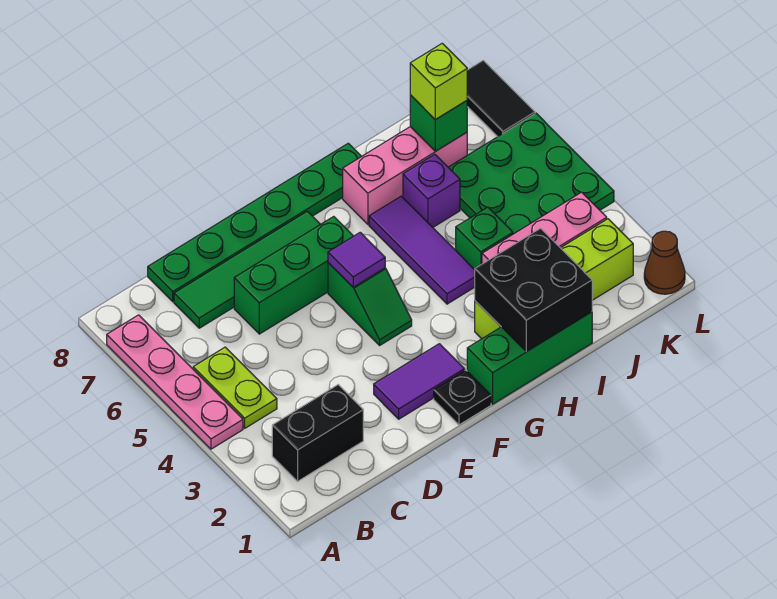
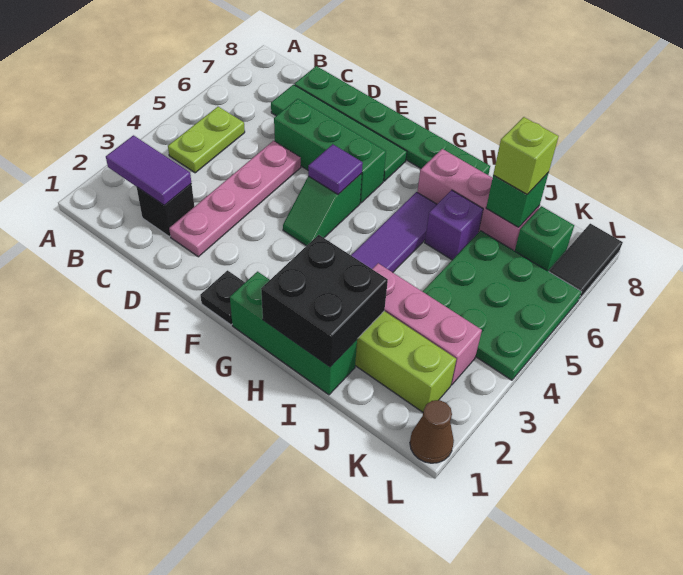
pink plate A4:A7 level 1 -> pink plate D2:D5 level 1
black brick B2:C2 level 1 -> black brick C2 level 1
purple tile E2:F2 level 1 -> purple tile B2:C2 level 2
green brick I4 level 1 -> green brick K7 level 1

